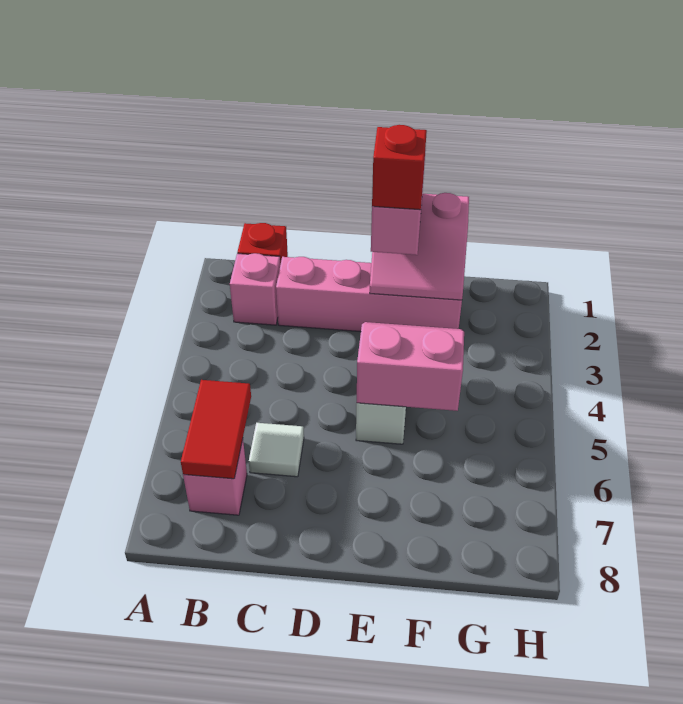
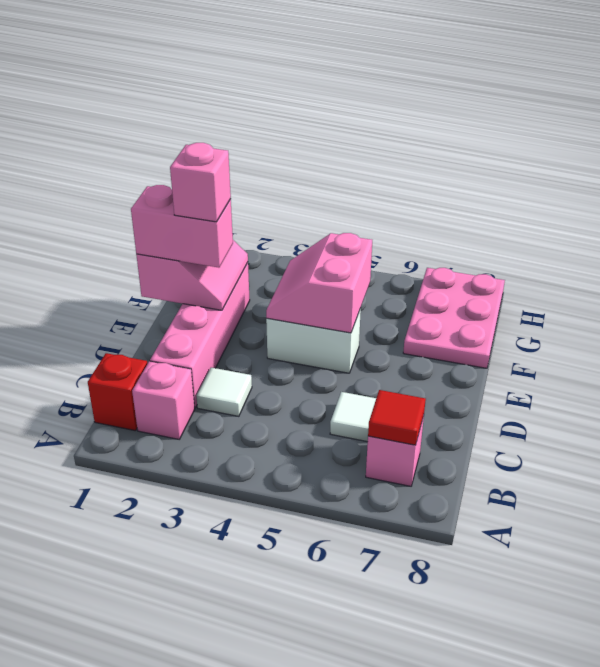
red tile B6:B7 level 2 -> red tile B7 level 2
none -> white tile C3 level 1
red brick E2 level 4 -> pink brick E2 level 4
none -> pink plate F7:H8 level 1

